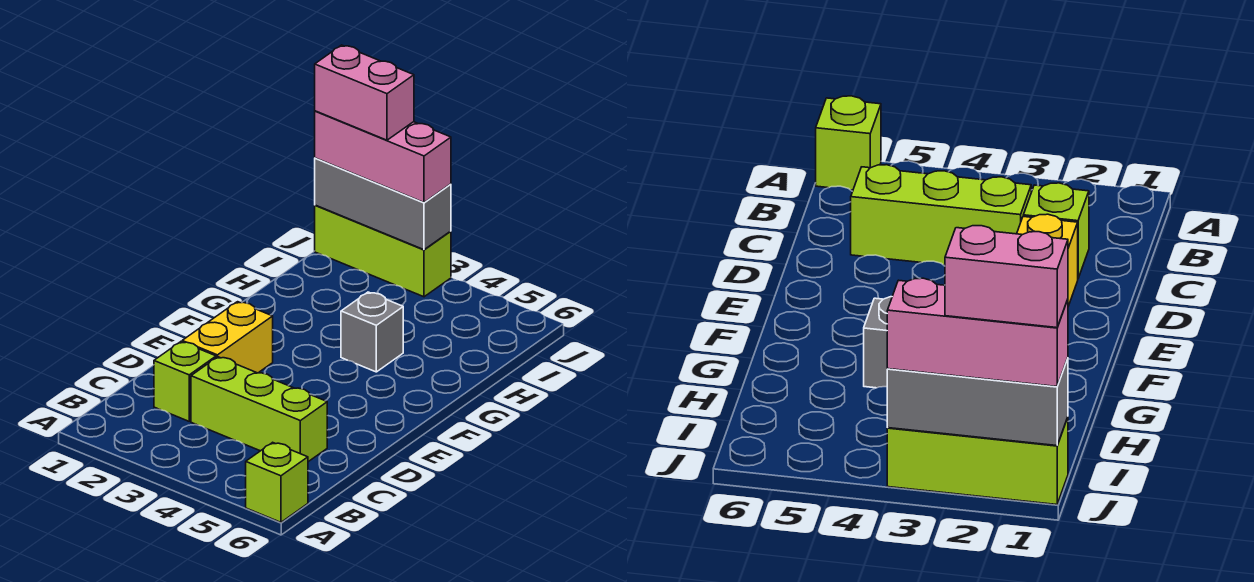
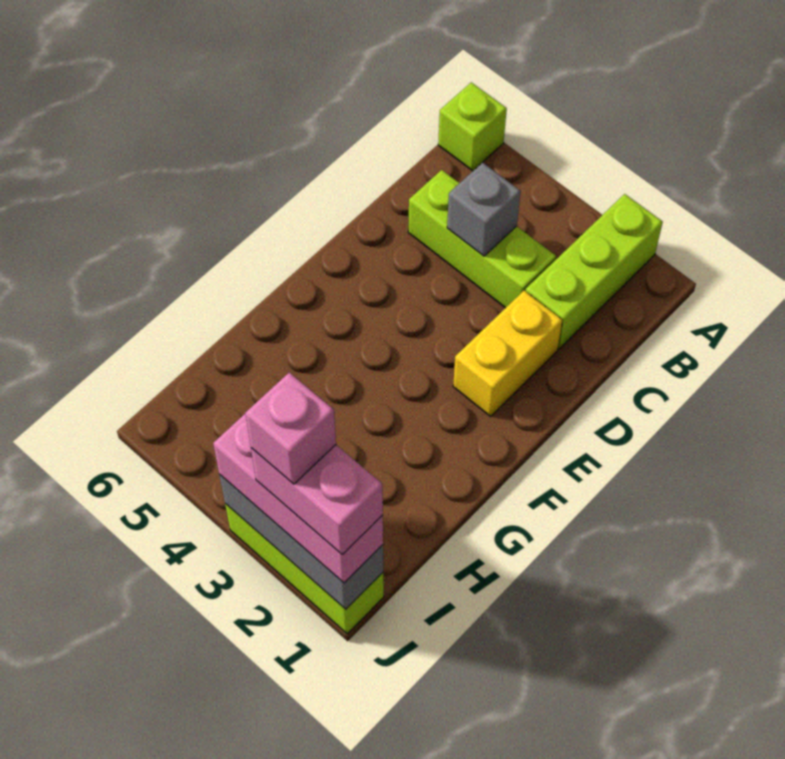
lime brick C2 level 1 -> lime brick A2:C2 level 1
grey brick G4 level 1 -> grey brick C4 level 2
none -> pink brick J2 level 5

